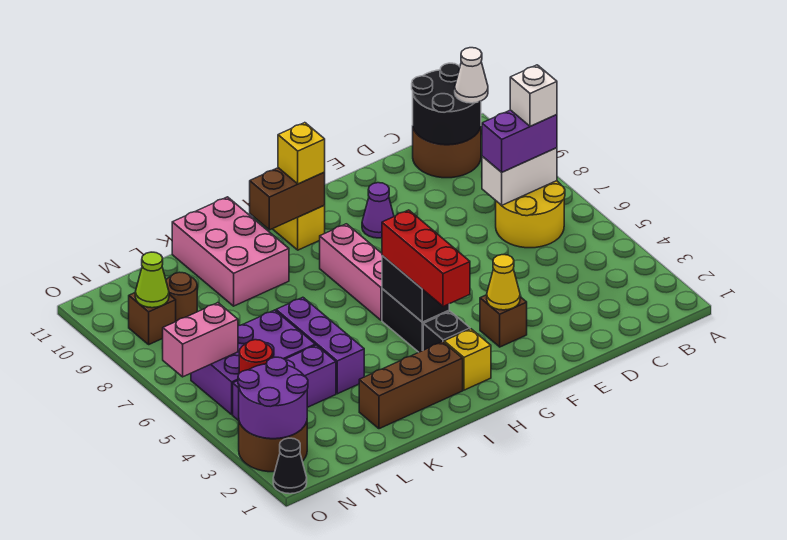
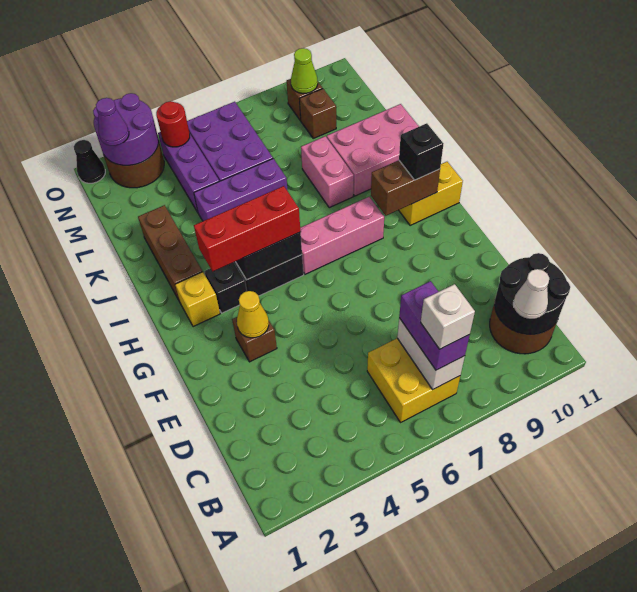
yellow round brick B6:C7 level 1 -> yellow brick B6:C7 level 1
purple cone F9 level 1 -> purple cone N2 level 3
brown brick H10:I10 level 2 -> brown brick H9:H10 level 2
yellow brick H10 level 3 -> black brick H10 level 3
brown round brick M9 level 1 -> brown brick M9 level 1
pink brick N6:O6 level 2 -> pink brick J8:K8 level 1

